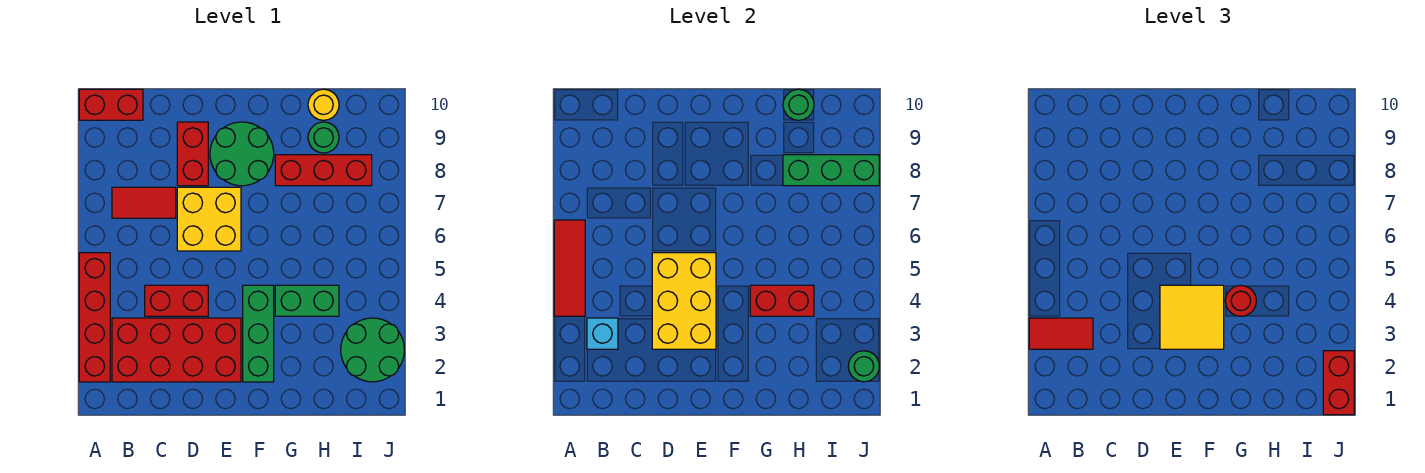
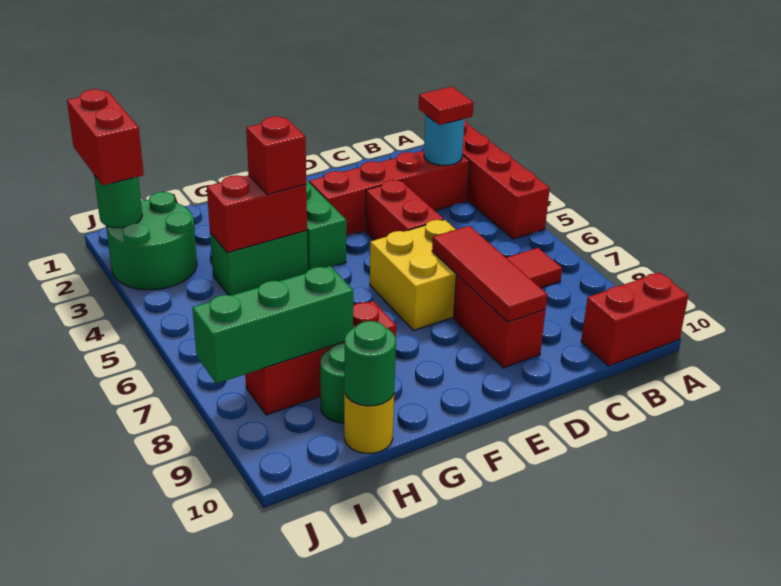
red tile A3:B3 level 3 -> red tile B3 level 3
red tile A4:A6 level 2 -> red tile D7:D9 level 2
red brick B2:E3 level 1 -> red brick B3:E3 level 1
cyan brick B3 level 2 -> cyan round brick B3 level 2
red brick C4:D4 level 1 -> red brick D4:D5 level 1
yellow brick D3:E5 level 2 -> none
yellow tile E3:F4 level 3 -> none
green round brick E8:F9 level 1 -> none
red round brick G4 level 3 -> red brick G4 level 3

